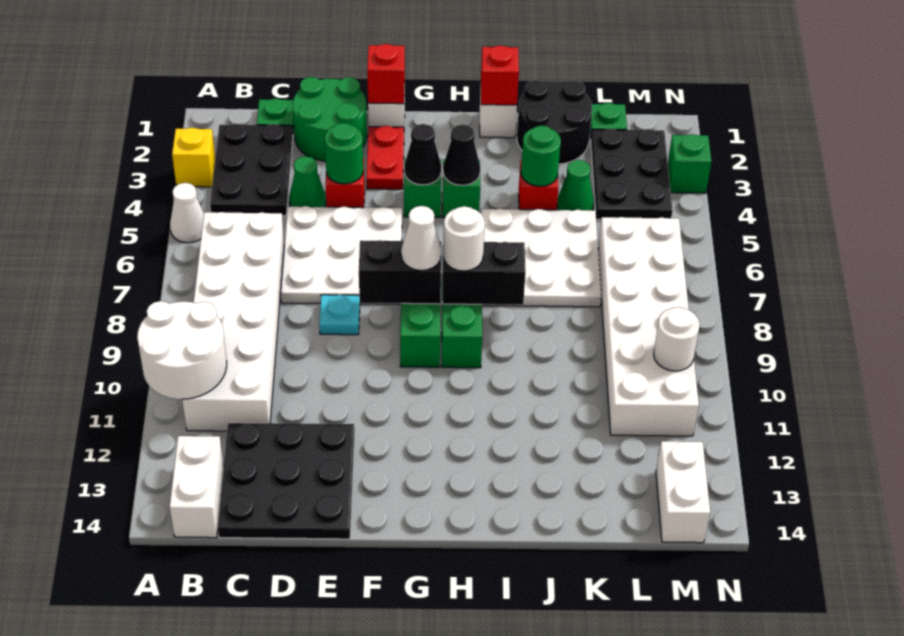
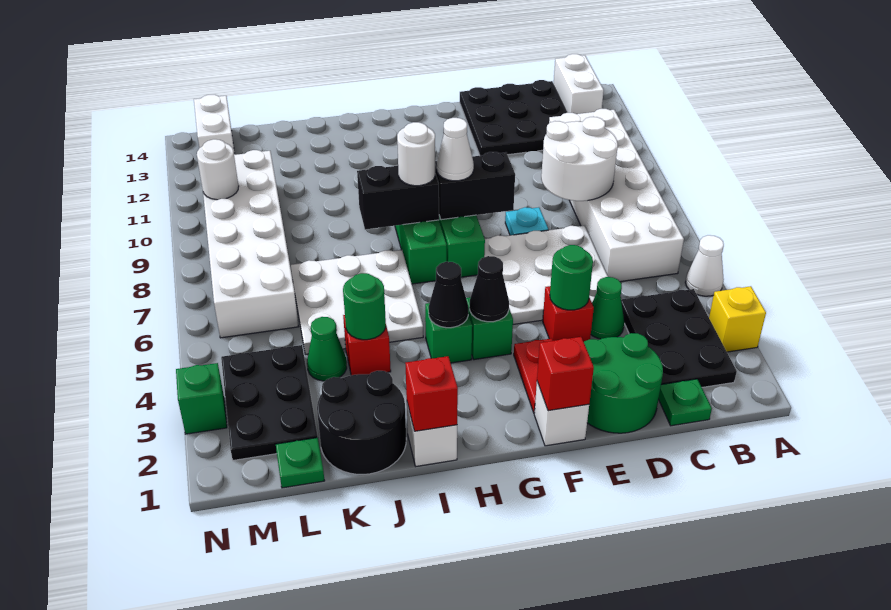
white round brick A10:B11 level 2 -> white round brick C8:D9 level 2

